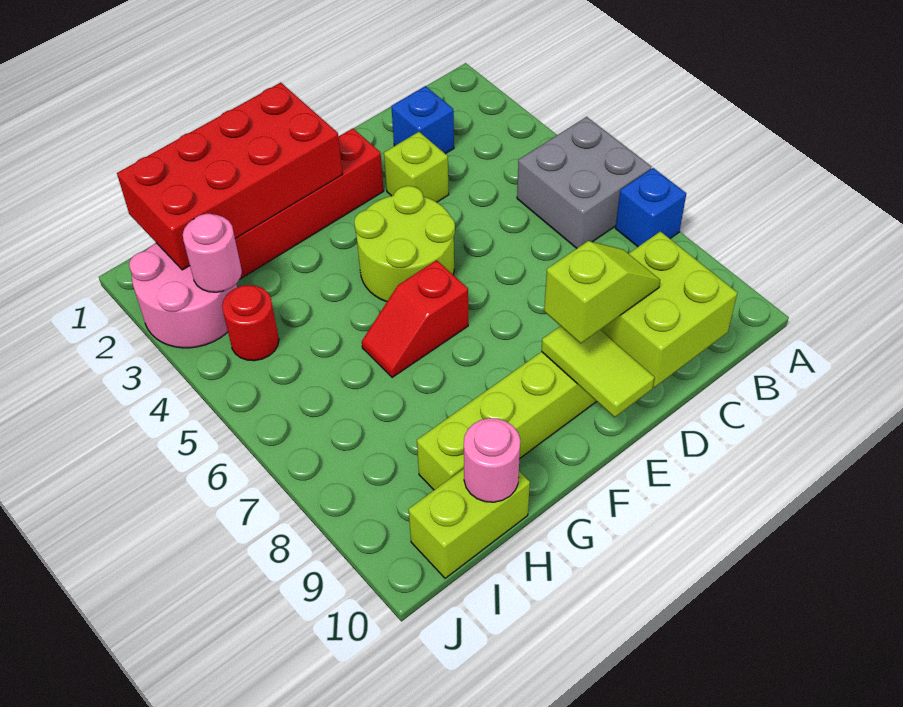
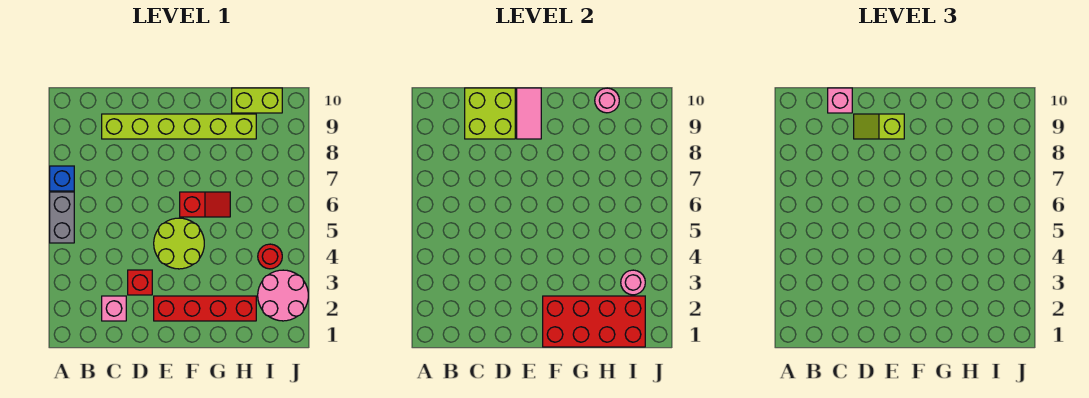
grey brick A5:B6 level 1 -> grey brick A5:A6 level 1
blue brick C2 level 1 -> pink brick C2 level 1
none -> pink brick C10 level 3
lime brick D3 level 1 -> red brick D3 level 1
lime tile E9:E10 level 2 -> pink tile E9:E10 level 2

